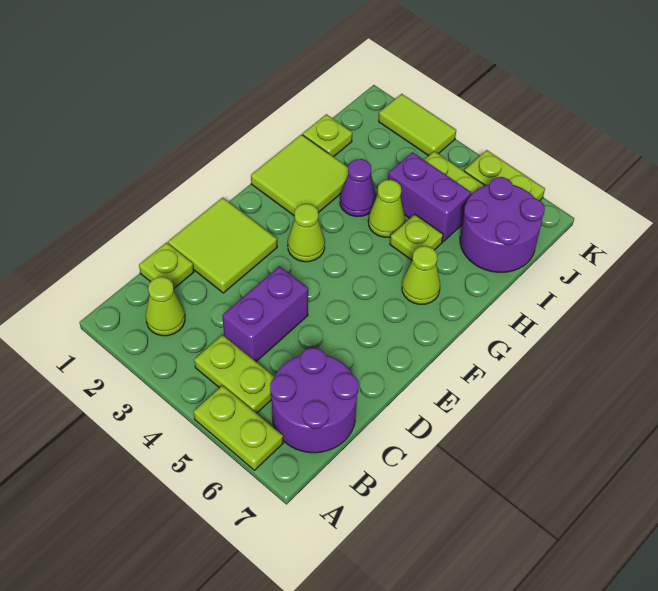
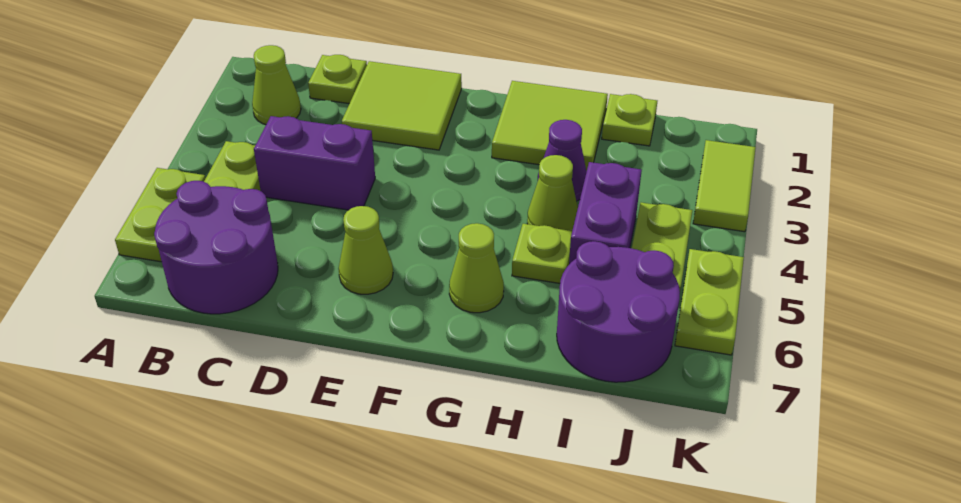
lime cone F3 level 1 -> lime cone E6 level 1

